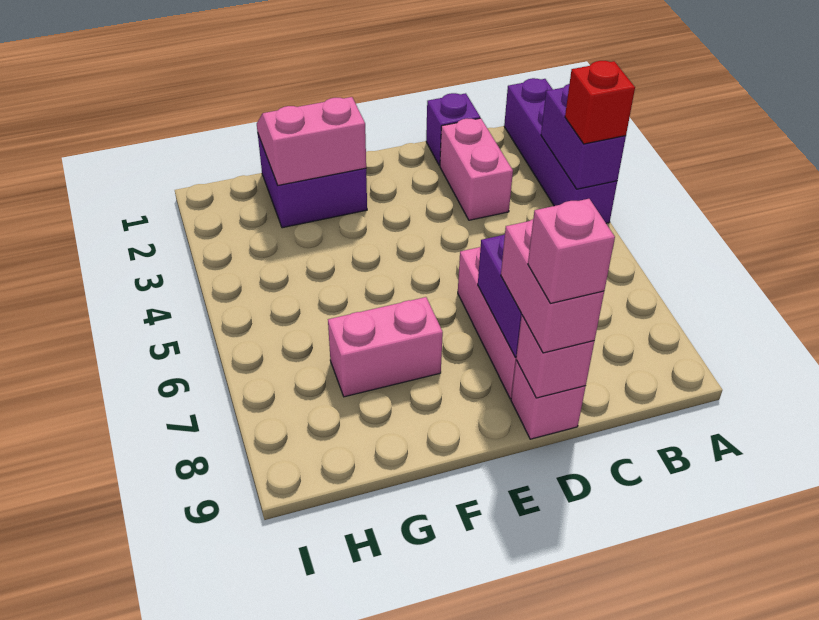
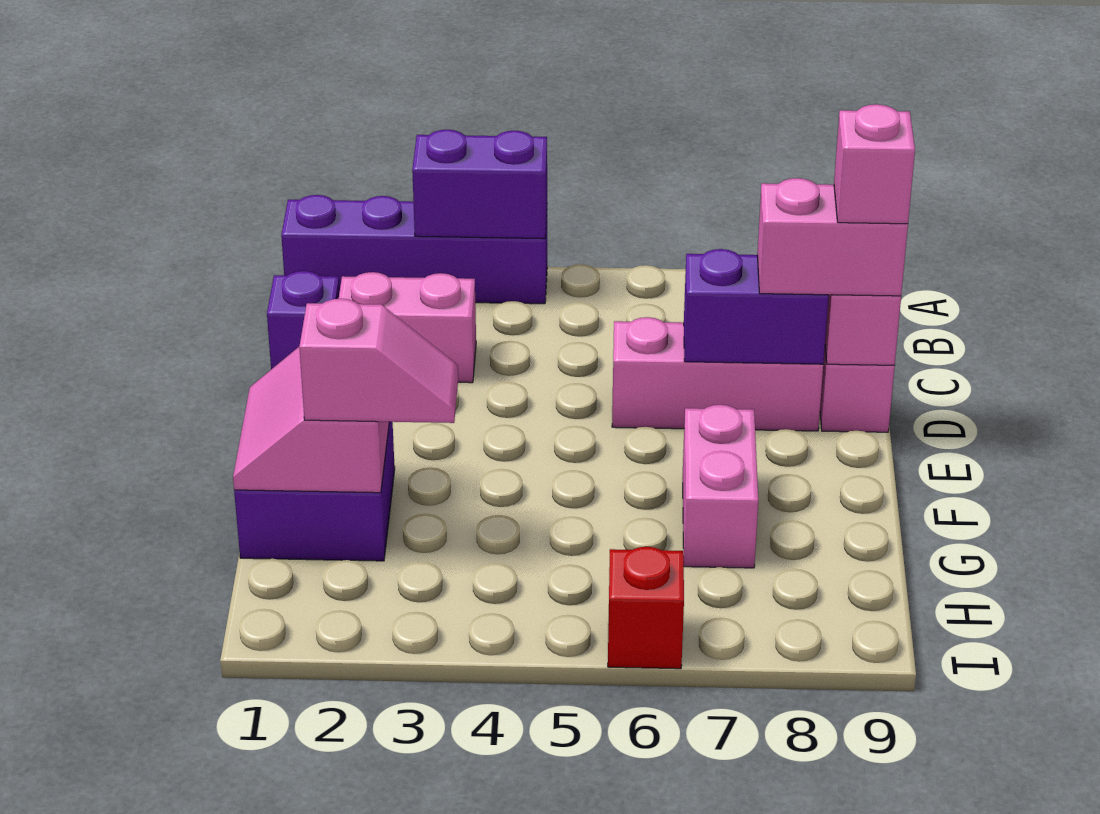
red brick A4 level 3 -> red brick I6 level 1
none -> pink slope G2:G3 level 3 top 2

